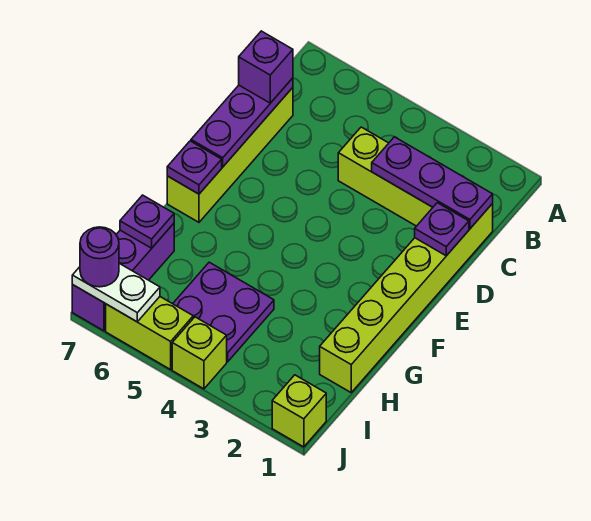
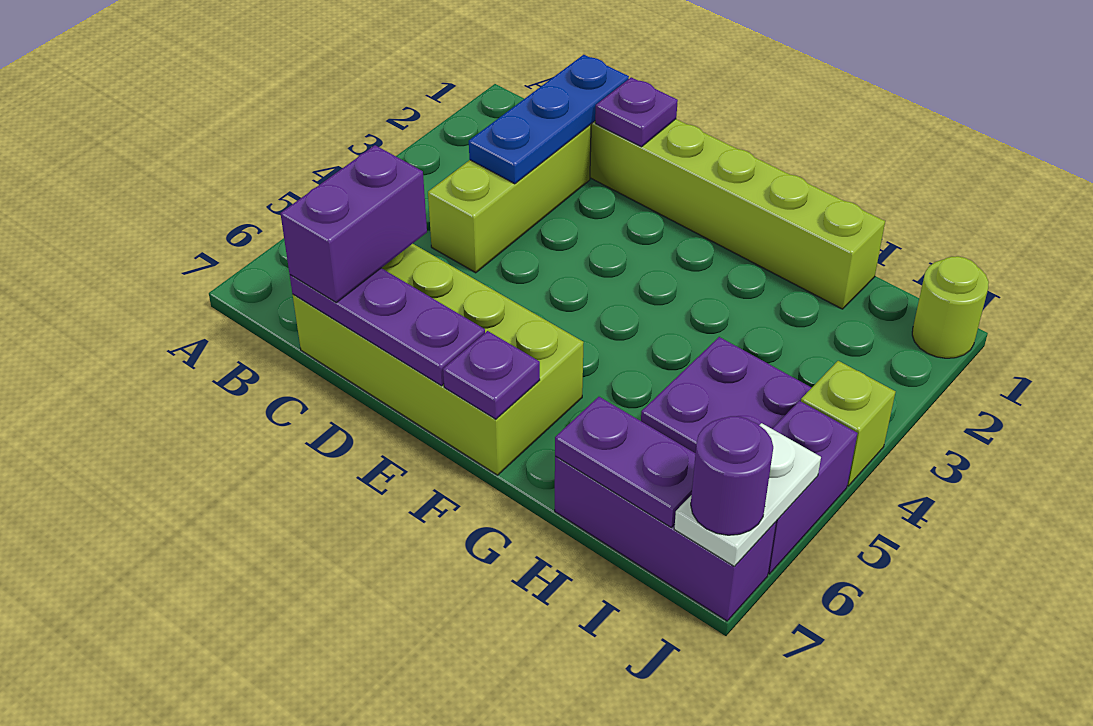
purple plate C1:C3 level 2 -> blue plate C1:C3 level 2
lime brick C7:F7 level 1 -> lime brick C6:F7 level 1
purple brick C7 level 3 -> purple brick C6:C7 level 3
purple plate H7 level 2 -> purple plate H7:I7 level 2
lime brick J1 level 1 -> lime round brick J1 level 1
lime brick J5:J6 level 1 -> purple brick J5:J6 level 1

